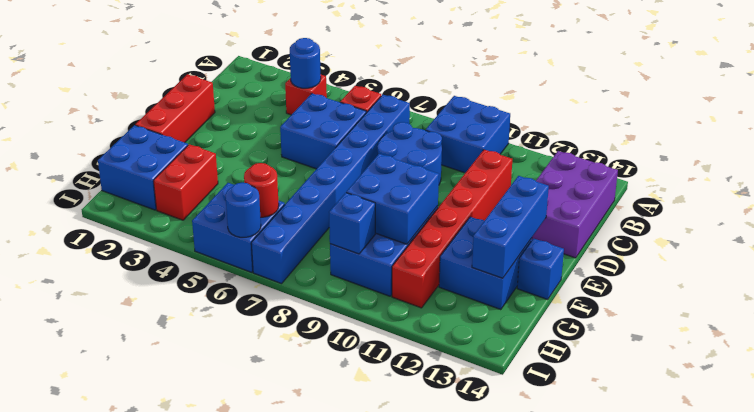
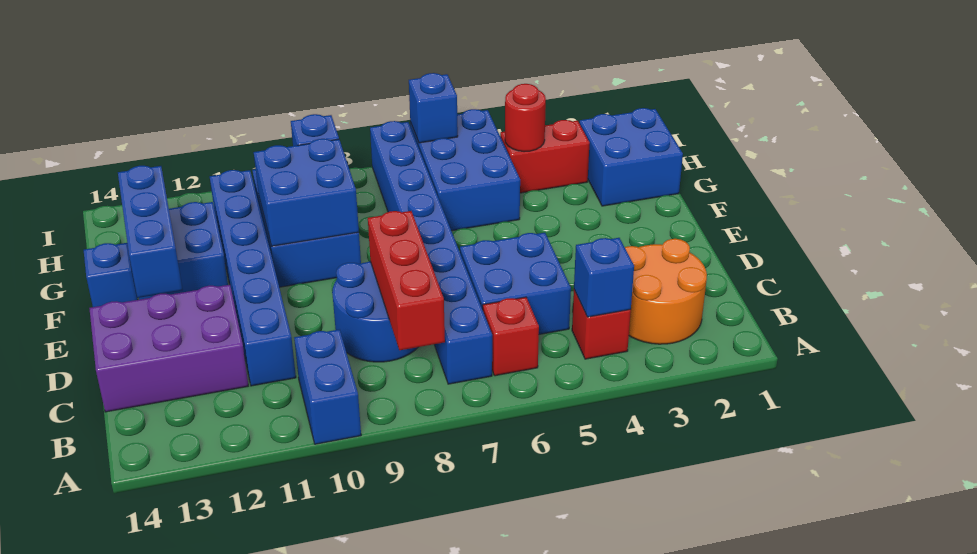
blue brick A9:B10 level 1 -> blue brick A10:B10 level 1
none -> orange round brick B2:C3 level 1
blue round brick B4 level 2 -> blue brick B4 level 2
purple brick B13:D14 level 1 -> purple brick C12:D14 level 1
red brick C11:H11 level 1 -> blue brick C11:H11 level 1
red brick D1:F1 level 1 -> red brick B8:D8 level 2
red brick G3:H3 level 1 -> red brick H3:H4 level 1
blue brick H5:I6 level 1 -> blue brick G5:I6 level 1
red round brick H6 level 2 -> red round brick H4 level 2
blue round brick I6 level 2 -> blue brick I6 level 2

